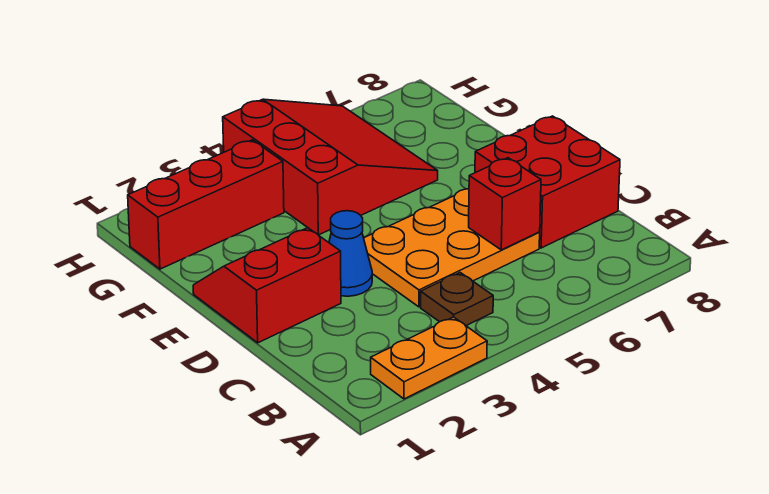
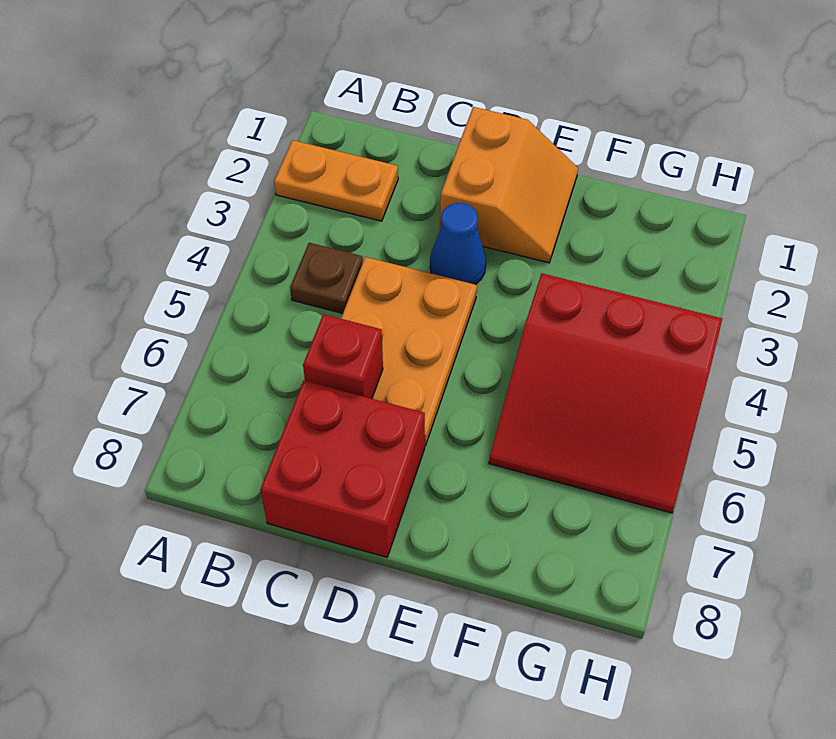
orange plate A2:A3 level 1 -> orange plate A2:B2 level 1
red slope D1:E2 level 1 top D -> orange slope D1:E2 level 1 top D
red brick G1:G3 level 1 -> none

